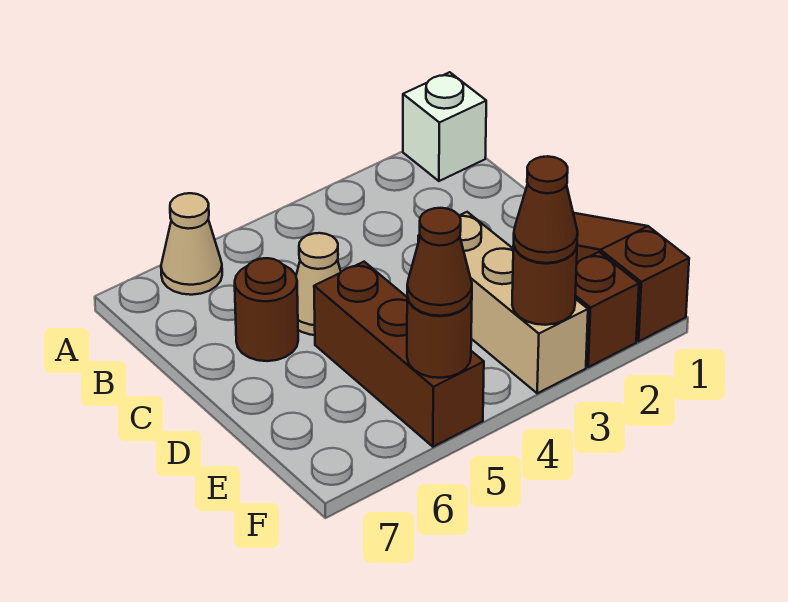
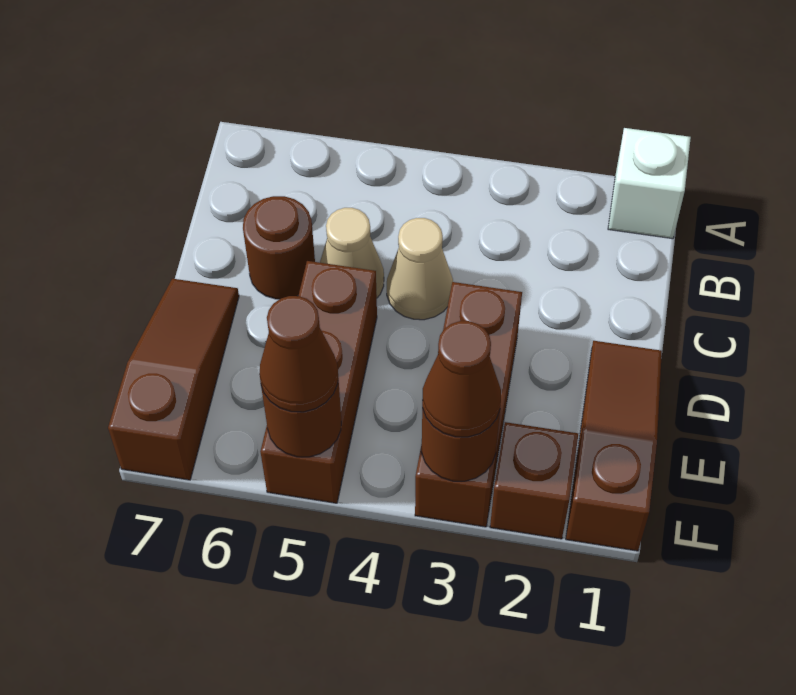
tan cone A6 level 1 -> tan cone C4 level 1
tan brick D3:F3 level 1 -> brown brick D3:F3 level 1
none -> brown slope D7:F7 level 1 top F

